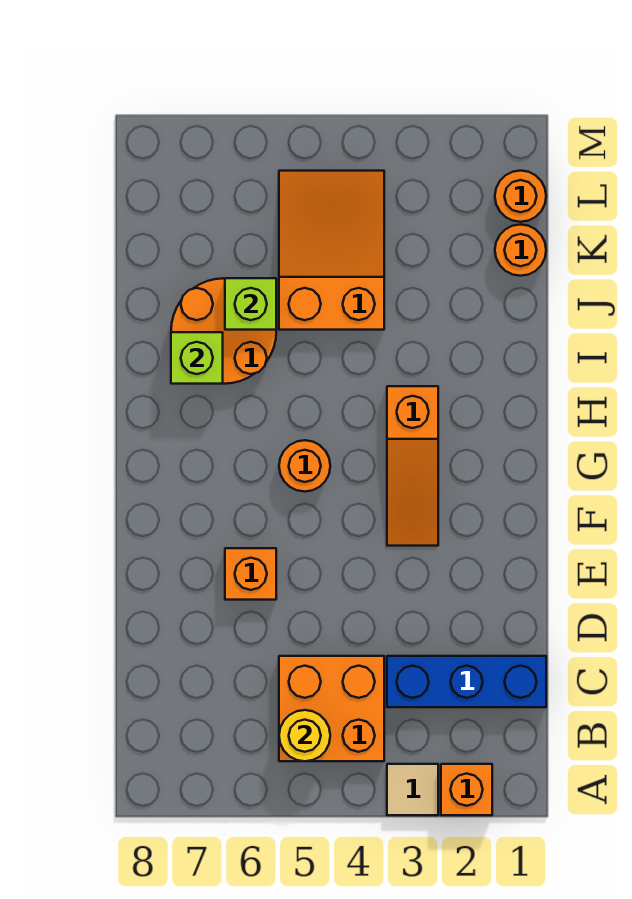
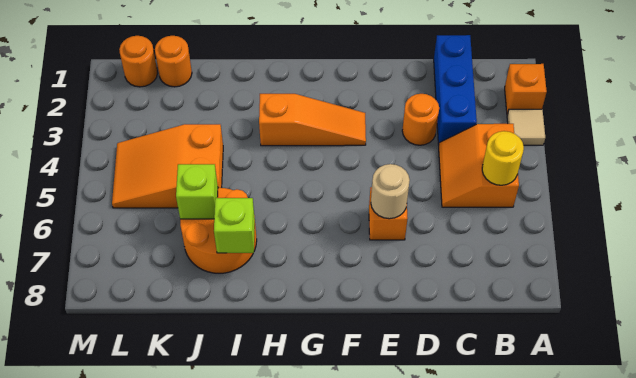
orange brick B4:C5 level 1 -> orange slope B4:C5 level 1 top B
none -> tan round brick E6 level 2
orange round brick G5 level 1 -> orange round brick D3 level 1

